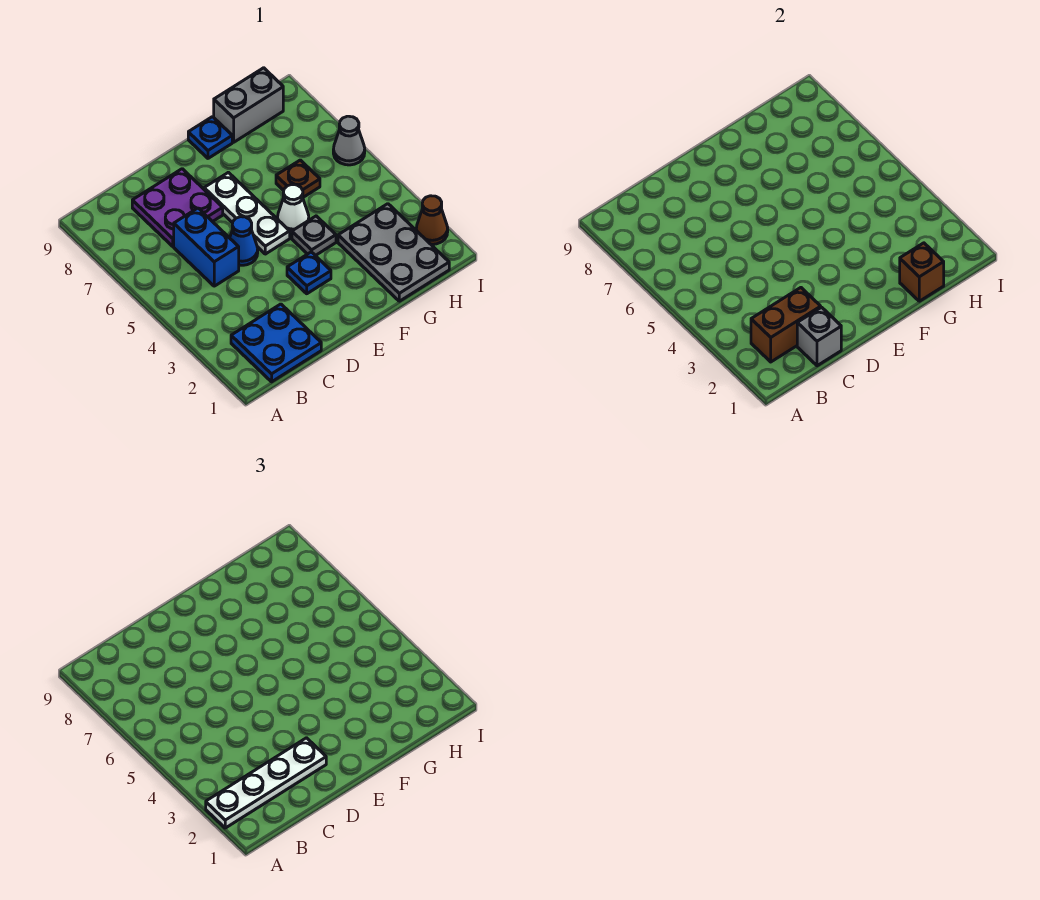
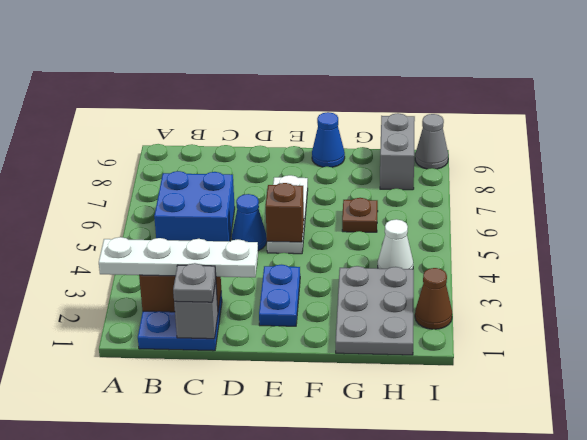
blue brick C5:C6 level 1 -> blue brick B5:C6 level 1
purple plate C7:D8 level 1 -> none
blue plate E3 level 1 -> blue plate E2:E3 level 1
grey plate F4 level 1 -> grey plate C1 level 3
white cone F5 level 1 -> white cone H4 level 1
blue plate F9 level 1 -> blue cone F9 level 1
brown brick G1 level 2 -> brown brick E5 level 2
grey brick G9:H9 level 1 -> grey brick H8:H9 level 1
grey cone I6 level 1 -> grey cone I9 level 1

